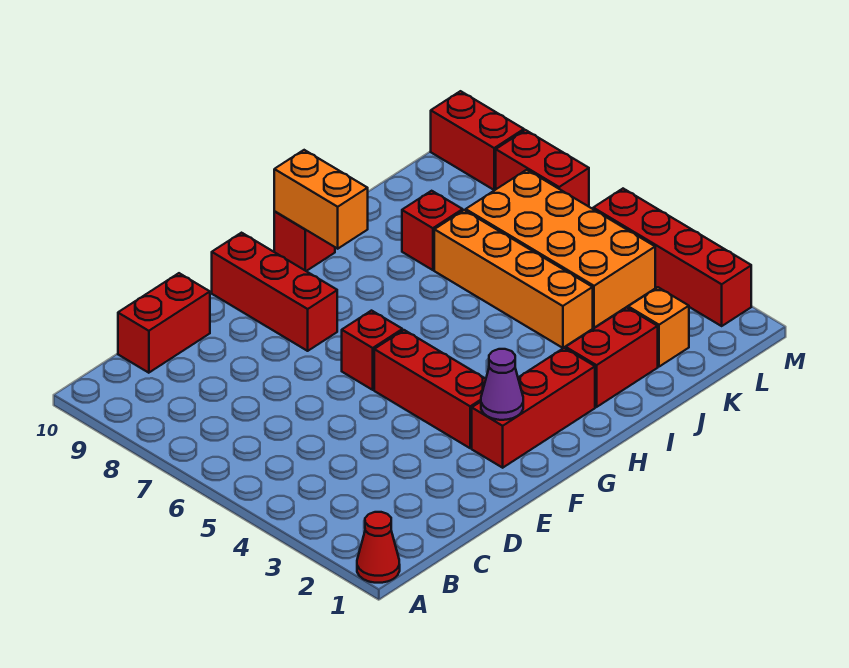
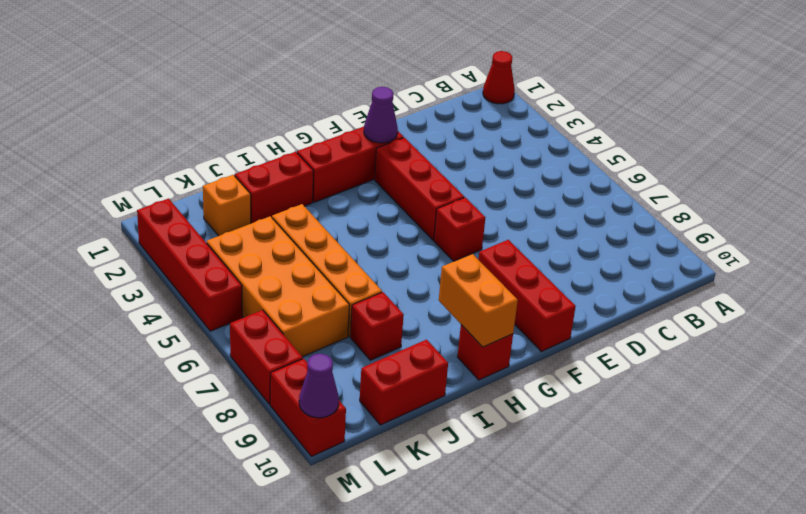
red brick C10:D10 level 1 -> red brick J10:K10 level 1
none -> purple cone M10 level 2

